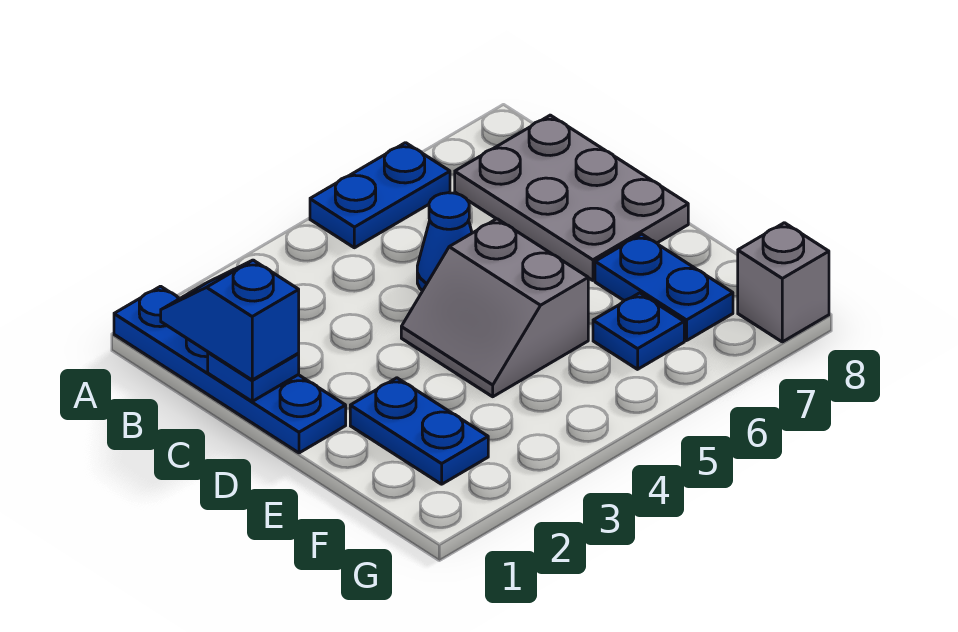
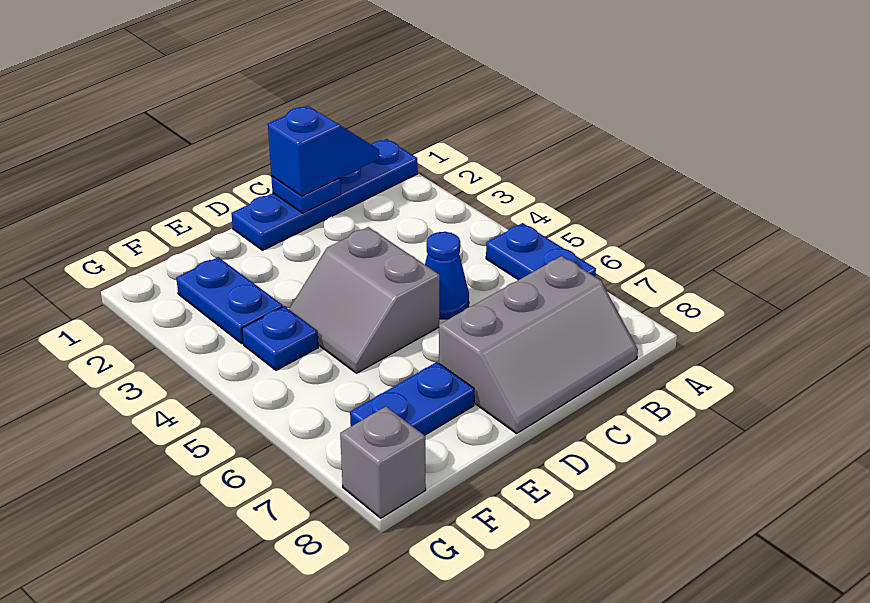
grey plate B7:D8 level 1 -> grey slope B7:D8 level 1 top 7
grey slope D4:E5 level 1 top 5 -> grey slope D4:E5 level 1 top D
blue plate E2:F2 level 1 -> blue plate F2:F3 level 1
blue plate F6 level 1 -> blue plate F4 level 1

